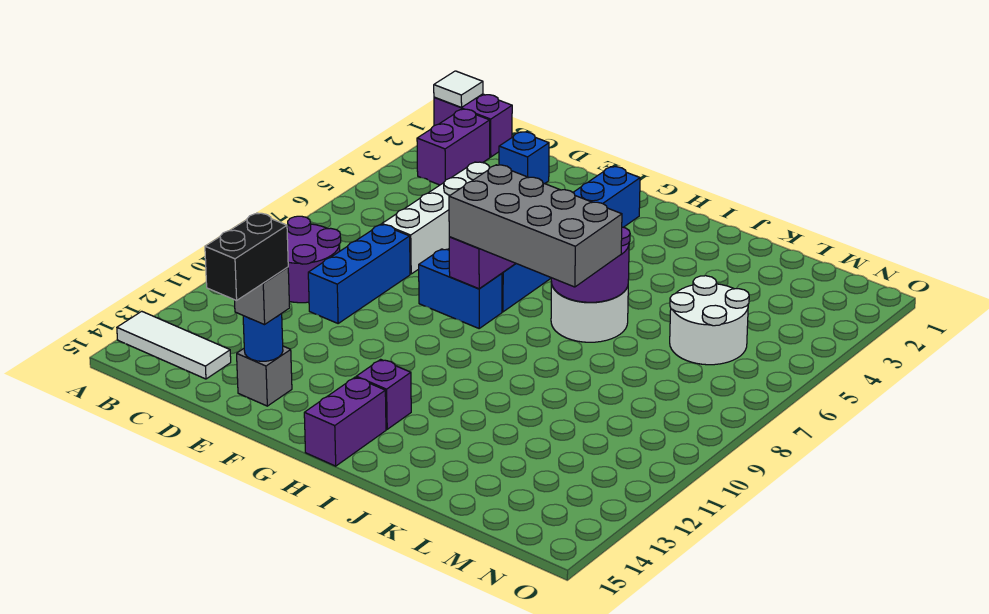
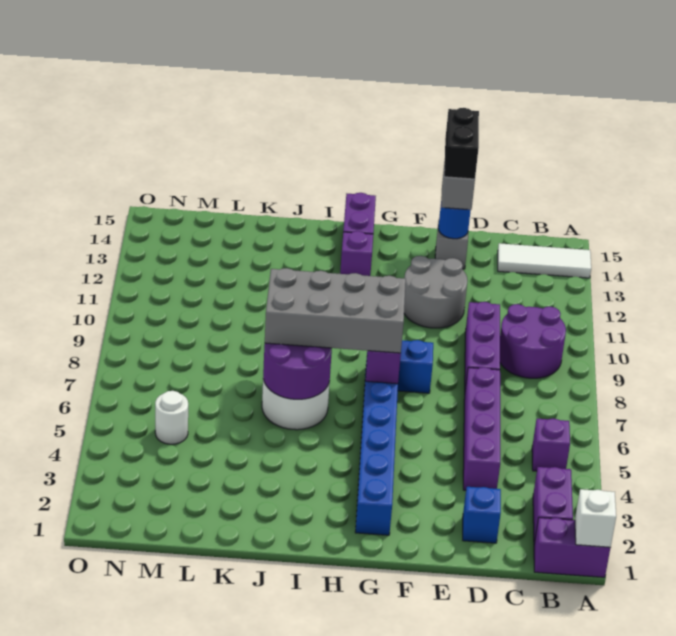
white tile A1 level 2 -> white brick A1 level 2
none -> purple brick B5 level 1
white brick D4:D7 level 1 -> purple brick D4:D7 level 1
blue brick D8:D10 level 1 -> purple brick D8:D10 level 1
none -> grey round brick E11:F12 level 1
white round brick L5:M6 level 1 -> white round brick M5 level 1

